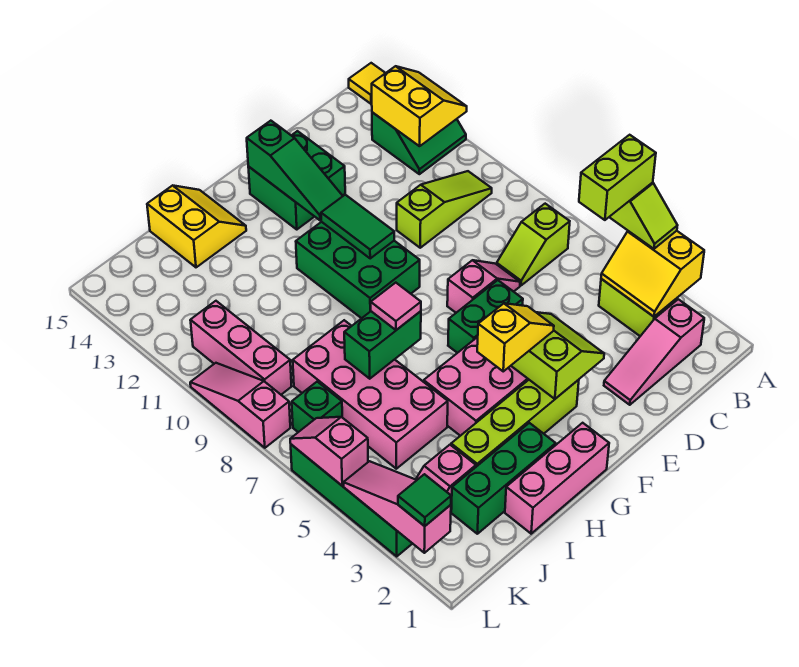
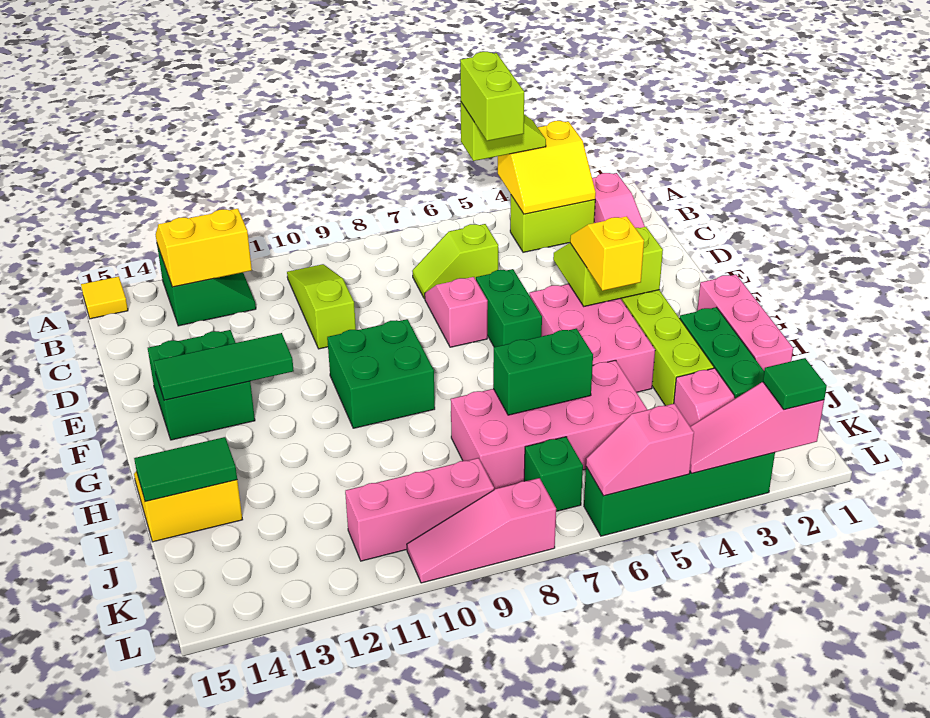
lime slope B7:C7 level 1 top B -> lime slope C6:C7 level 1 top 6
green brick F9:G11 level 1 -> green brick F9:G10 level 1
green tile F10:F11 level 2 -> green tile I14:I15 level 2
green slope F12:F14 level 2 top 14 -> green tile F12:F14 level 2
green brick H7:I7 level 2 -> green brick I6:I7 level 2
pink tile H7 level 3 -> none

